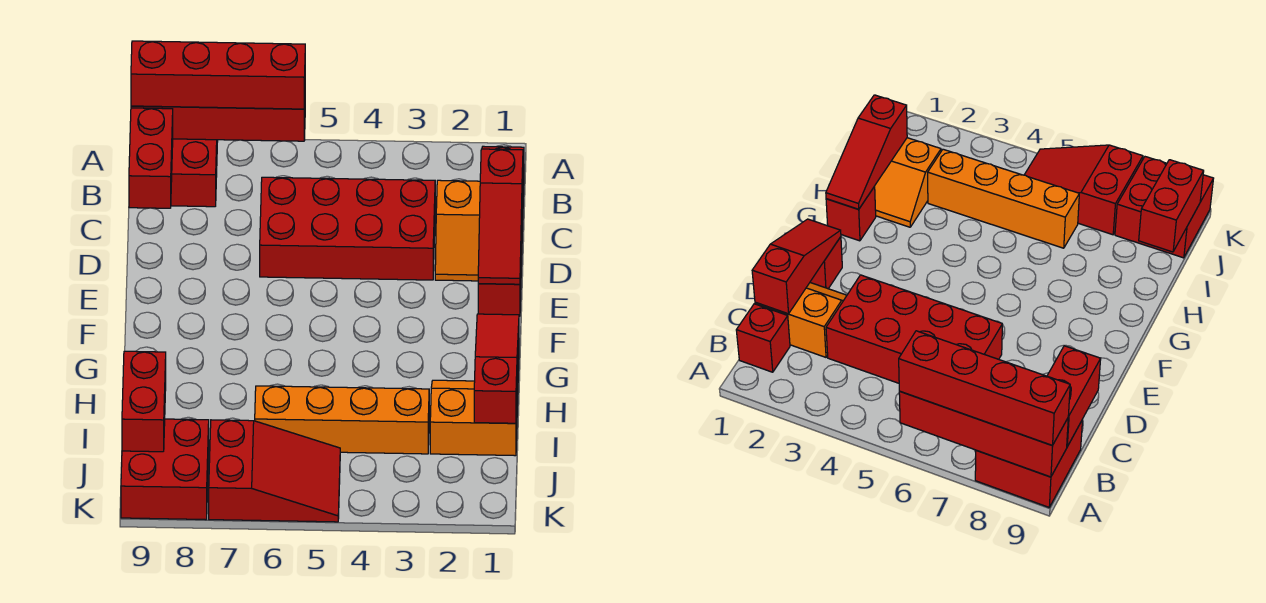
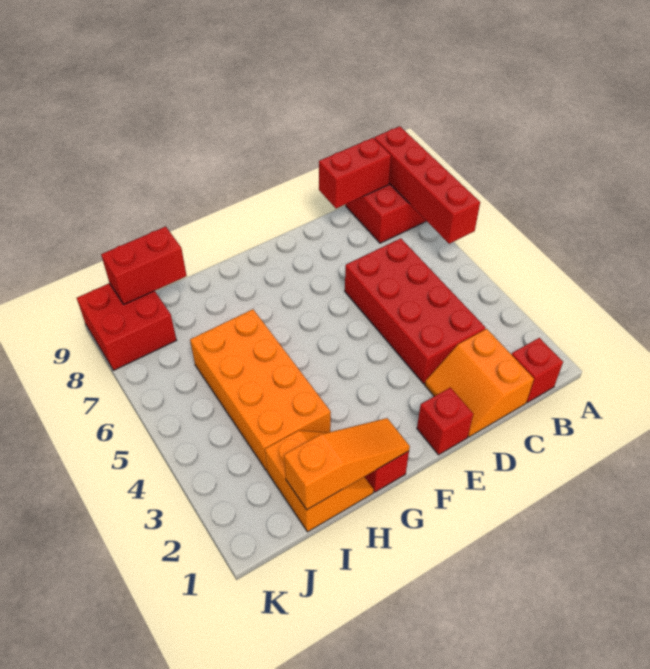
red brick A6:A9 level 3 -> none
red slope C1:E1 level 2 top C -> none
red slope G1:I1 level 2 top I -> orange slope G1:I1 level 2 top I
orange brick I3:I6 level 1 -> orange brick H3:I6 level 1
red slope J5:K7 level 1 top 7 -> none

